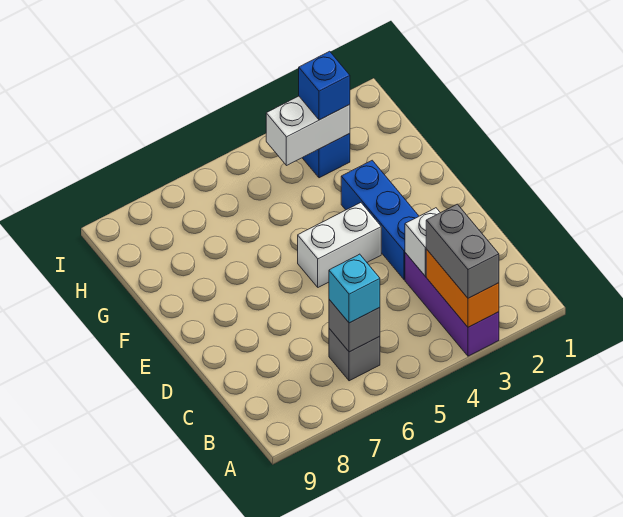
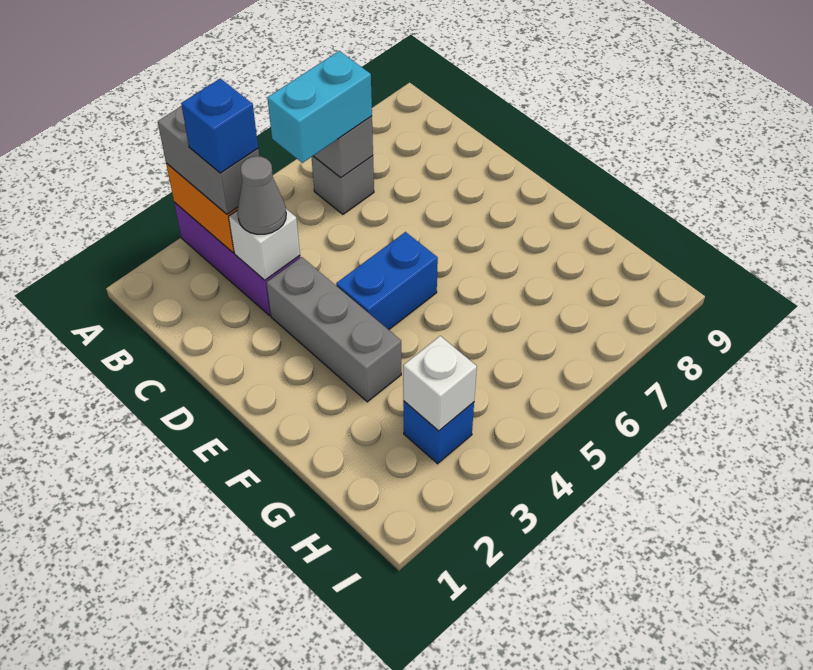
cyan brick B6 level 3 -> cyan brick B5:B6 level 3
none -> grey cone C3 level 3
blue brick D3:F3 level 1 -> grey brick D3:F3 level 1
white brick E4:E5 level 1 -> blue brick E4:E5 level 1
white brick H3:H4 level 2 -> white brick H3 level 2
blue brick H3 level 3 -> blue brick B3 level 4

